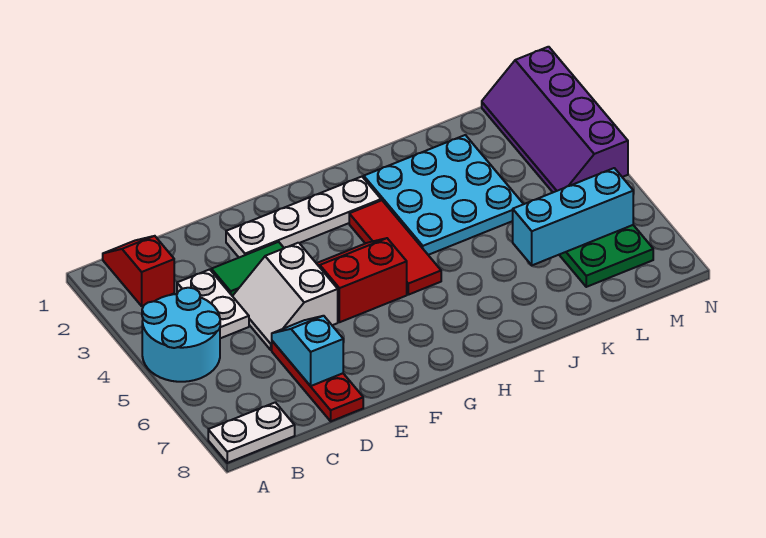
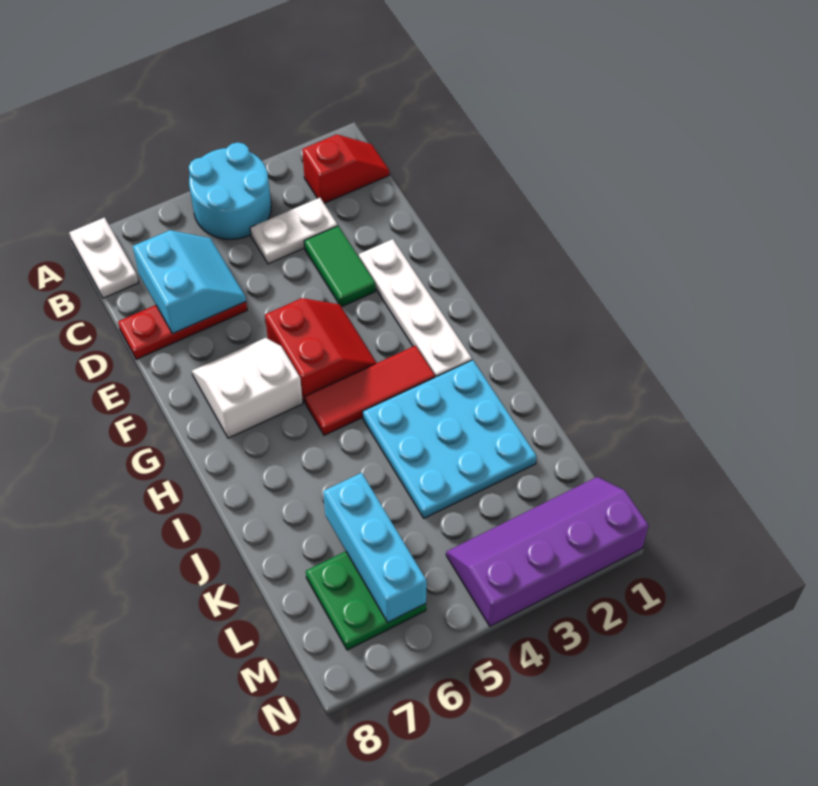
white slope D4:E5 level 1 top E -> white slope F6:G7 level 1 top G
cyan slope D6:D7 level 2 top 7 -> cyan slope C6:D7 level 2 top 7

